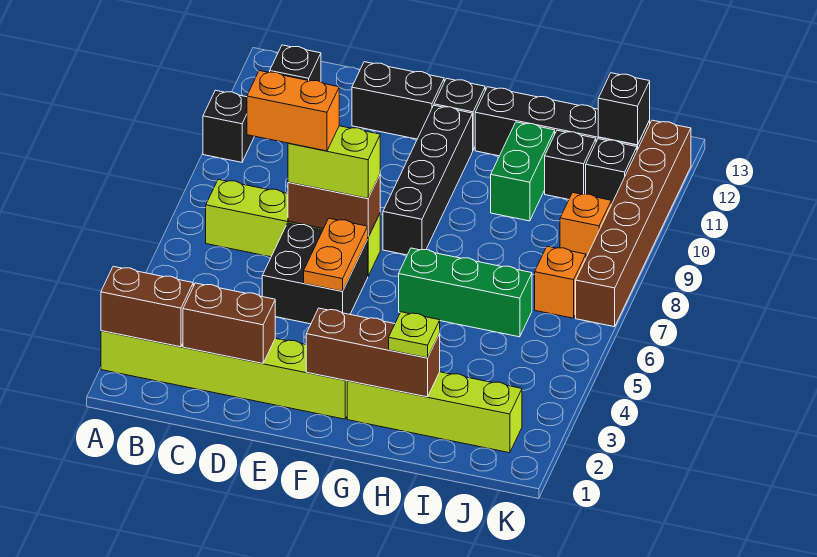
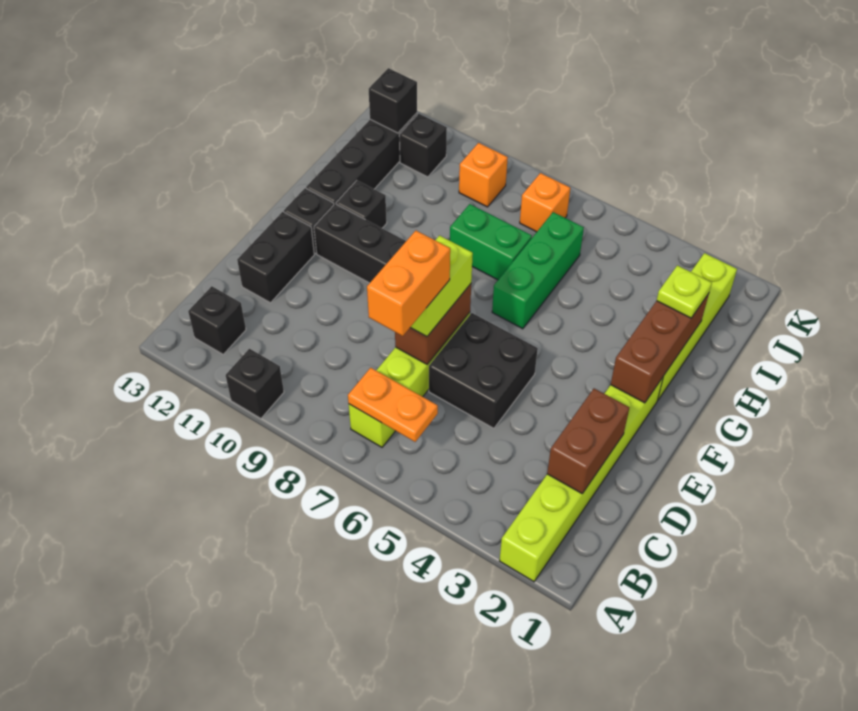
brown brick A2:B2 level 2 -> none
orange plate E5:E6 level 2 -> orange plate B6:B7 level 2
green brick H10:H11 level 1 -> green brick H7:H8 level 1
black brick I11 level 1 -> black brick G11 level 1
brown brick K7:K12 level 1 -> none

